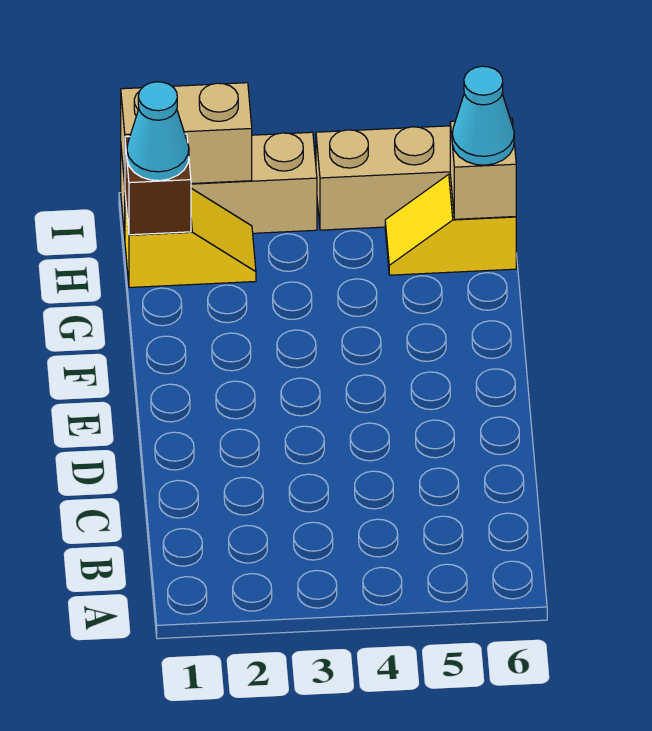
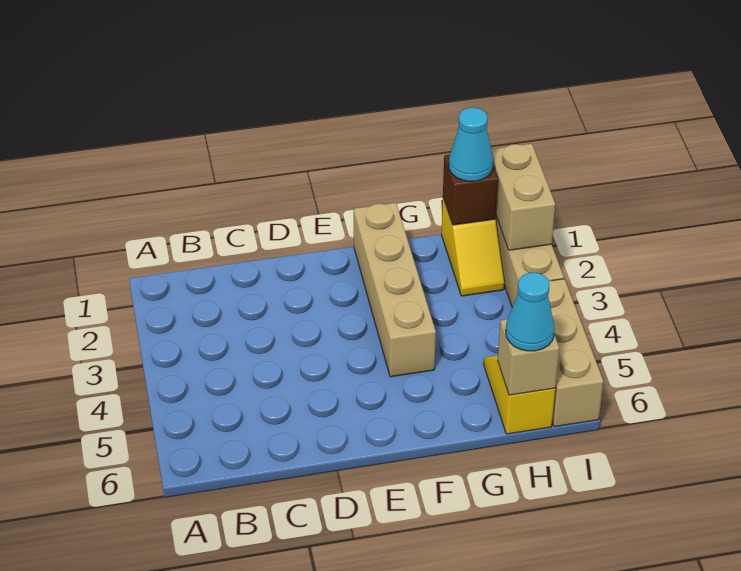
none -> tan brick F1:F4 level 1

